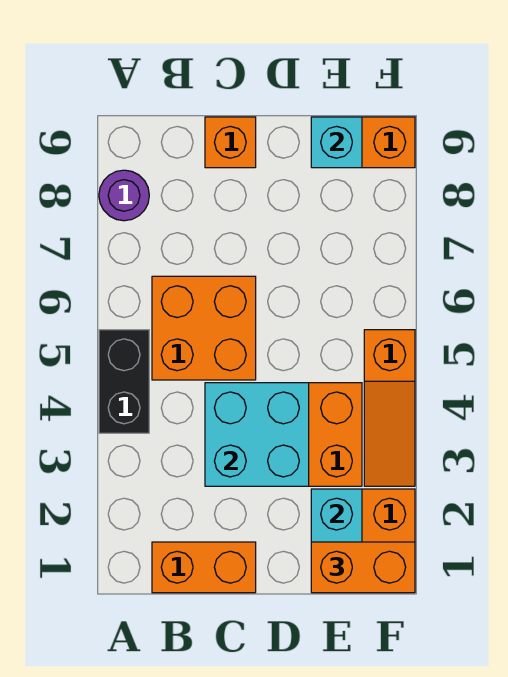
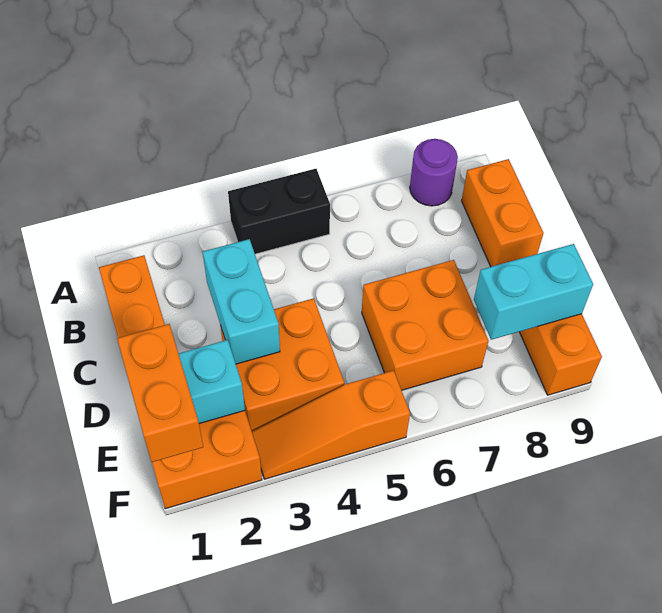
orange brick B5:C6 level 1 -> orange brick D6:E7 level 1
cyan brick C3:D4 level 2 -> cyan brick C3:D3 level 2
orange brick C9 level 1 -> orange brick B9:C9 level 1
cyan brick E9 level 2 -> cyan brick E8:E9 level 2

